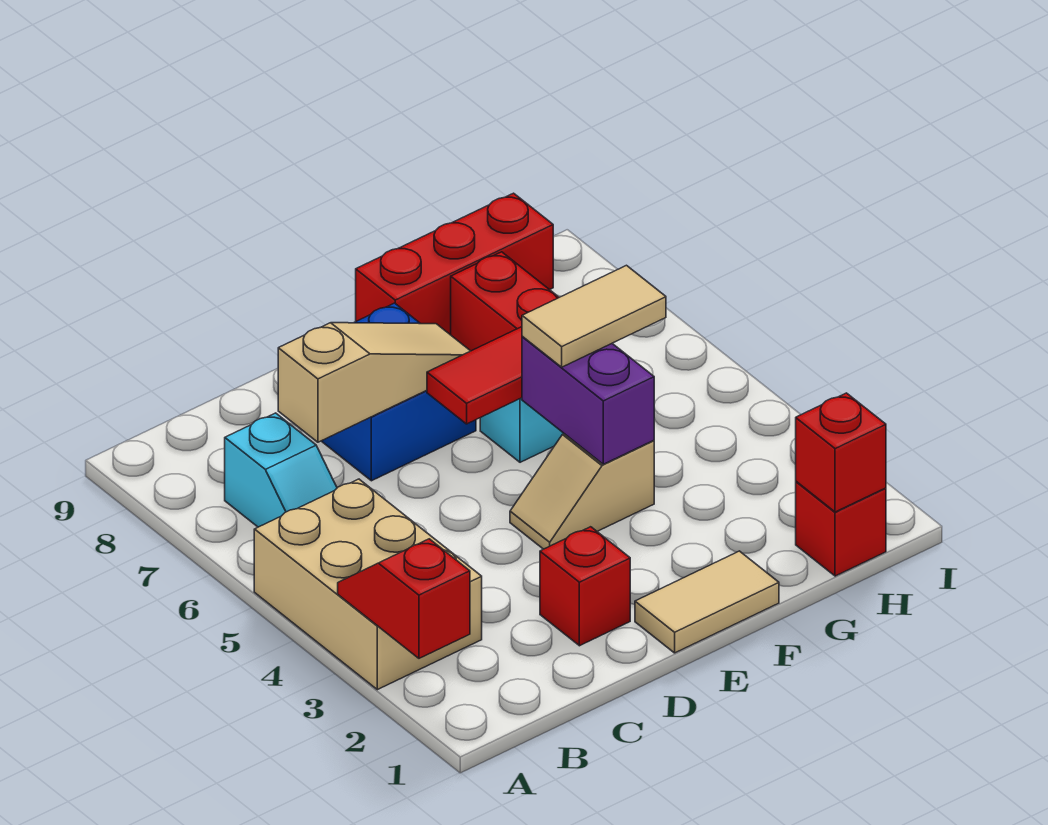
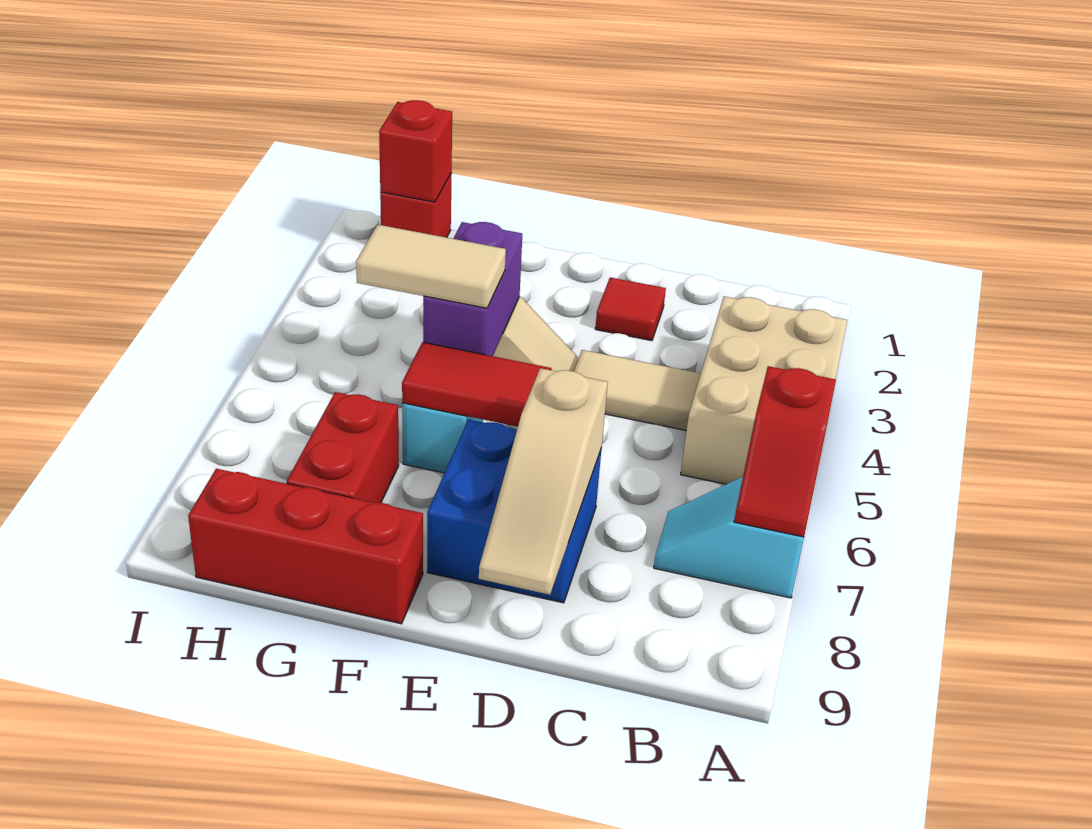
red slope A2:A3 level 2 top 2 -> red slope A6:A7 level 2 top 6
cyan slope B6:B7 level 1 top 7 -> cyan slope A7:B7 level 1 top A
tan slope C7:E7 level 2 top C -> tan slope D7:D9 level 2 top 7
red brick D2 level 1 -> red tile D2 level 1
tan tile E1:F1 level 1 -> tan tile C4:D4 level 1

